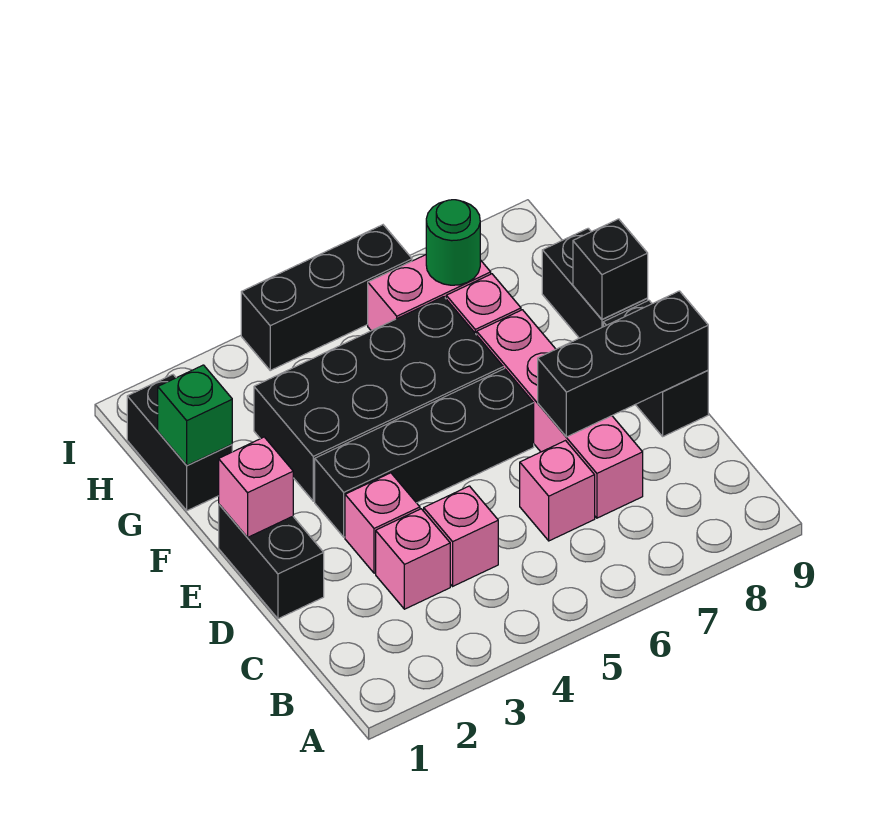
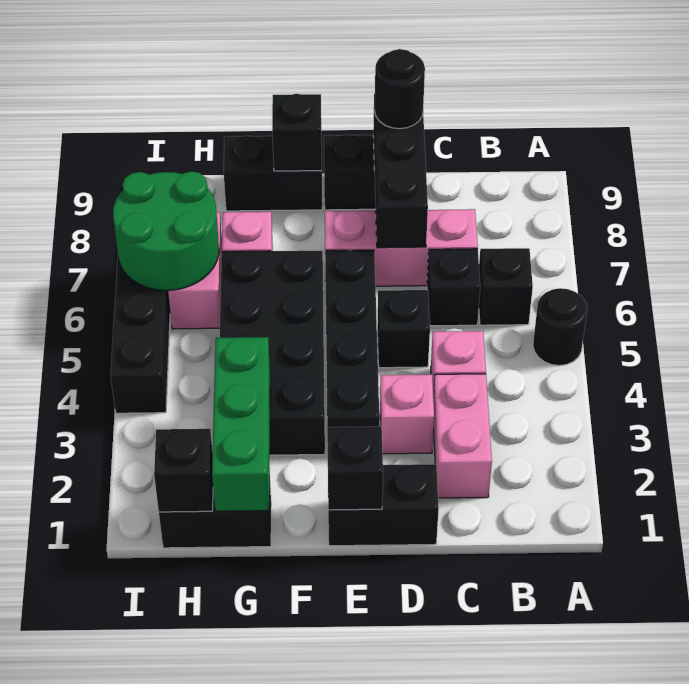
none -> black round brick A5 level 1
none -> black brick B6 level 1
pink brick C3 level 1 -> pink brick C2:C3 level 1
pink brick C6 level 1 -> black brick C6 level 1
pink brick C7:F7 level 1 -> pink brick C7:E7 level 1
none -> black brick D5 level 1
none -> black round brick D9 level 3
pink brick E1 level 2 -> black brick E1 level 2
green brick G1 level 2 -> green brick G1:G3 level 2
none -> black brick H1 level 2
green round brick H7 level 2 -> green round brick H6:I7 level 2

